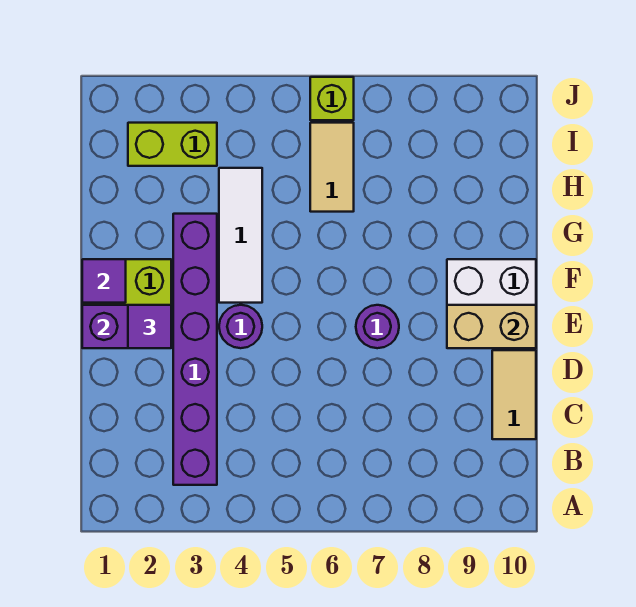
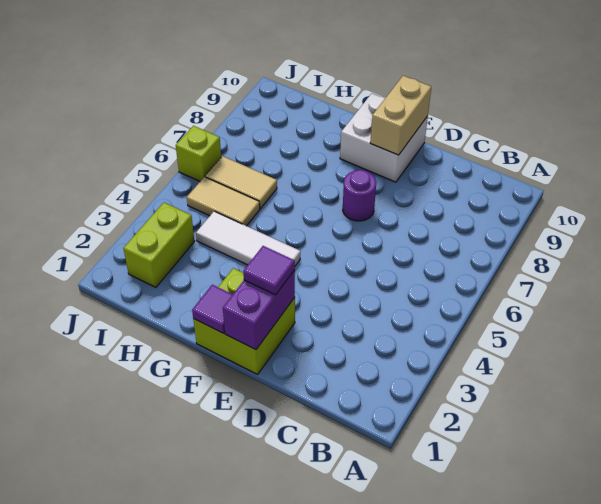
purple brick B3:G3 level 1 -> none
tan tile C10:D10 level 1 -> tan tile H5:I5 level 1
purple round brick E4 level 1 -> none

